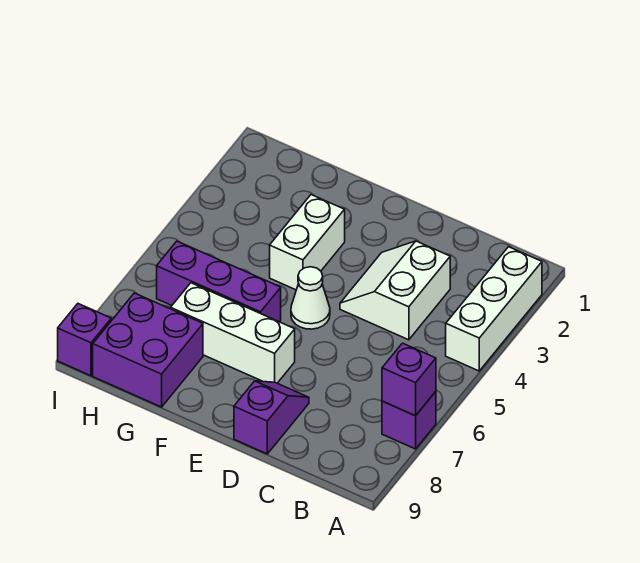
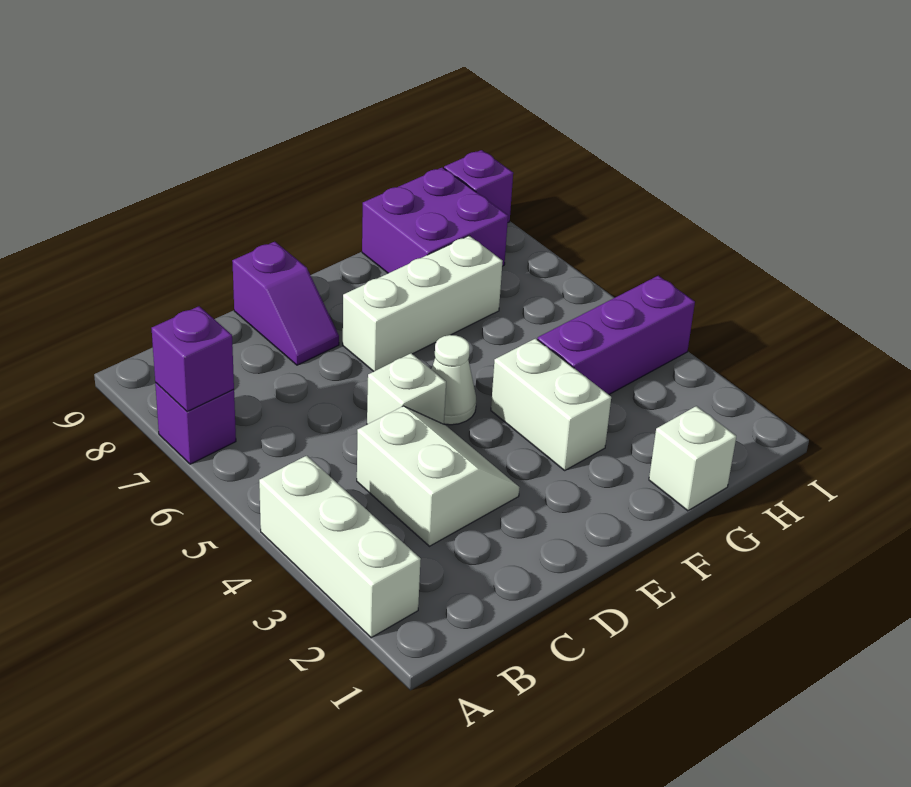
none -> white brick D5 level 1
purple brick F6:H6 level 1 -> purple brick G4:I4 level 1
none -> white brick G1 level 1

